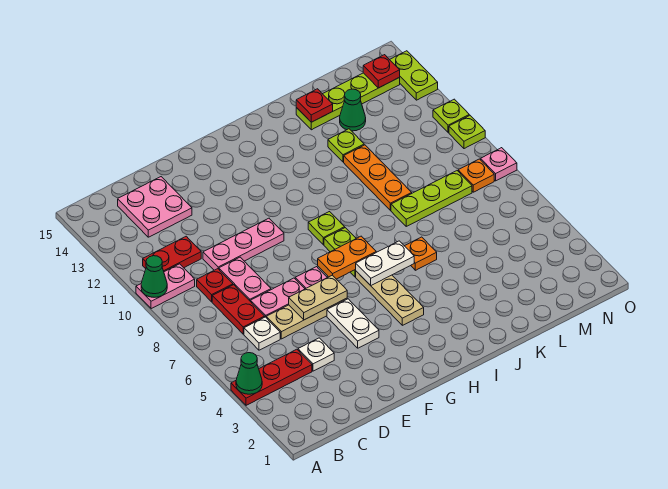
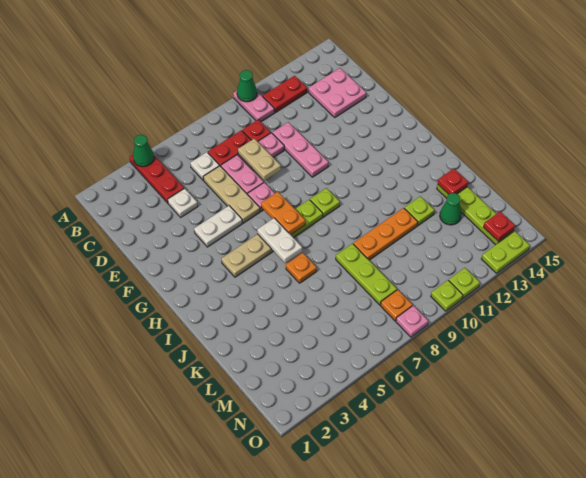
red plate B11:C11 level 1 -> red plate B11:B12 level 1
tan plate E6:F6 level 2 -> tan plate D8:E8 level 2

